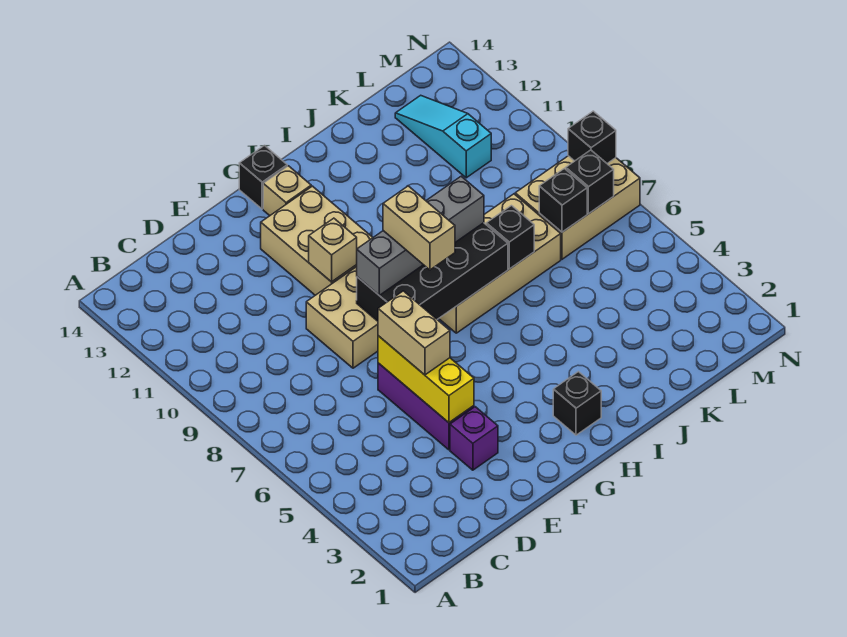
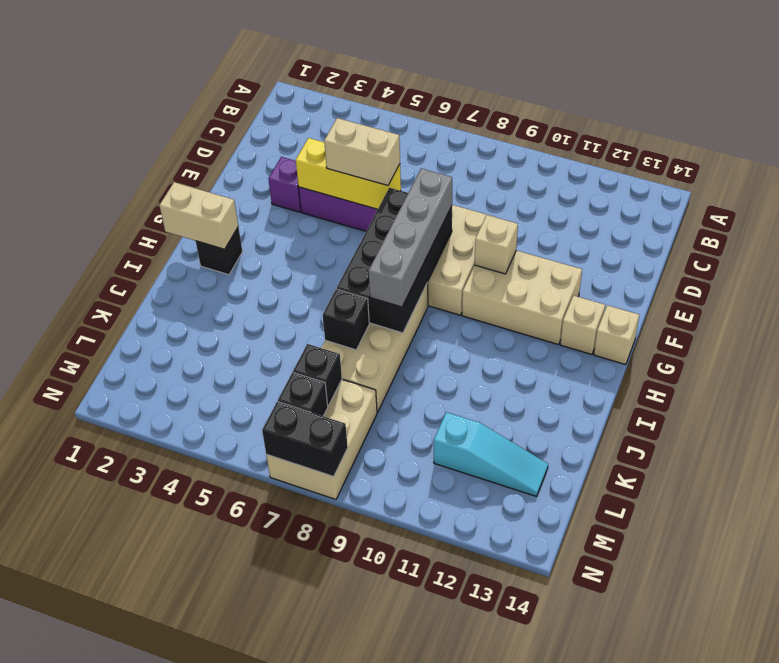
tan brick G7:G8 level 4 -> tan brick H1:H2 level 2
black brick G14 level 1 -> tan brick G14 level 1
black brick N8 level 2 -> black brick N7:N8 level 2

